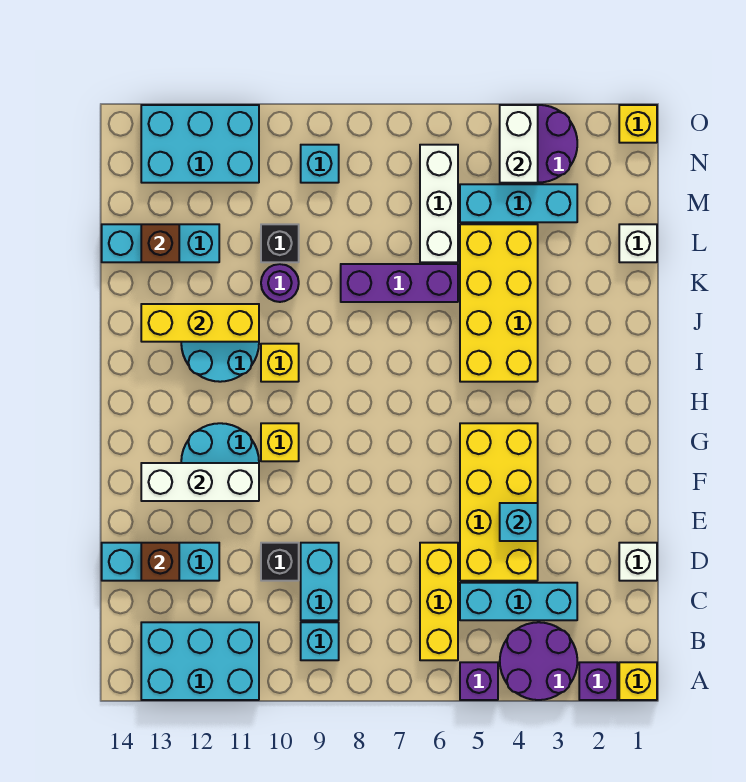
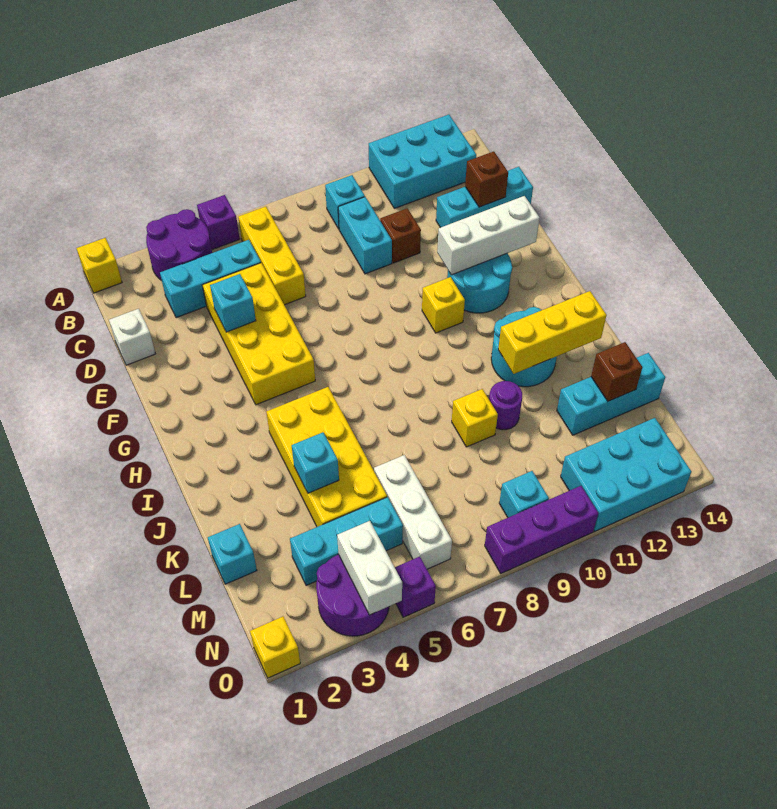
purple brick A2 level 1 -> purple brick O5 level 1
black brick D10 level 1 -> brown brick D10 level 1
yellow brick I10 level 1 -> yellow brick K9 level 1
none -> cyan brick K4 level 2
purple brick K6:K8 level 1 -> purple brick O8:O10 level 1
white brick L1 level 1 -> cyan brick L1 level 1
black brick L10 level 1 -> none

